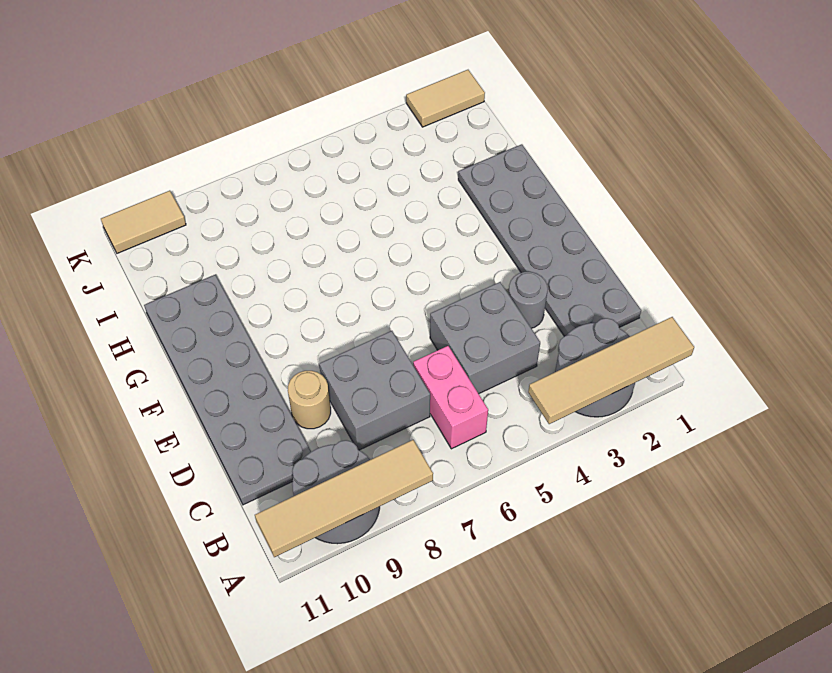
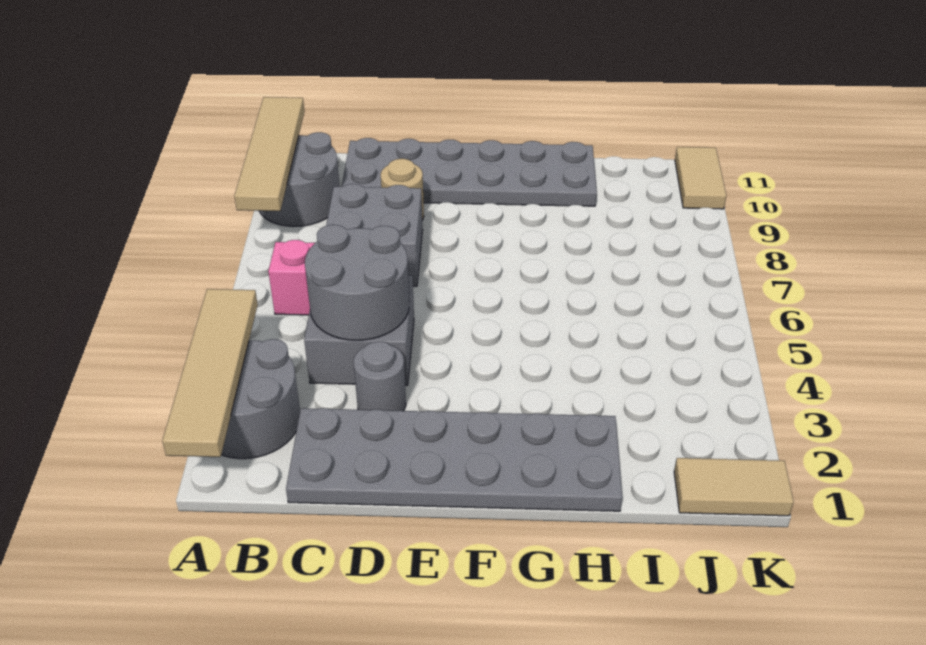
none -> grey round brick C4:D5 level 2
tan tile K1:K2 level 1 -> tan tile J1:K1 level 1

